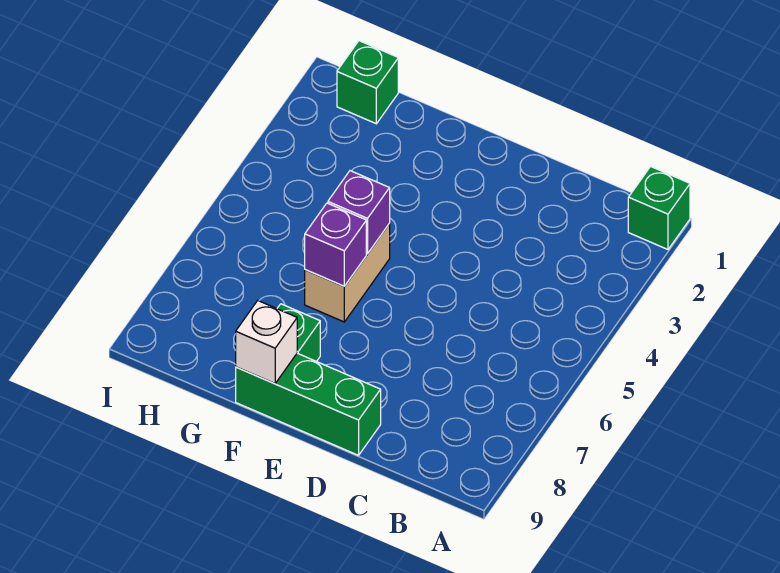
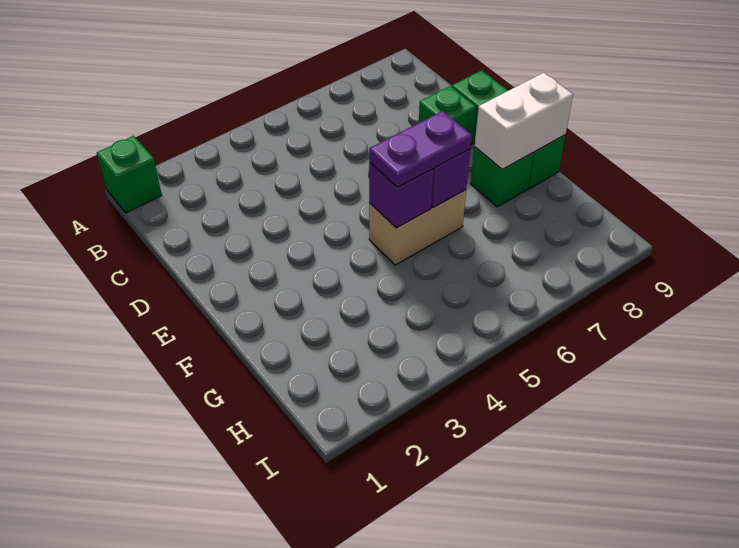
none -> purple plate F5:F6 level 3
white brick F9 level 2 -> white brick F8:F9 level 2
green brick H1 level 1 -> green brick D8 level 1

